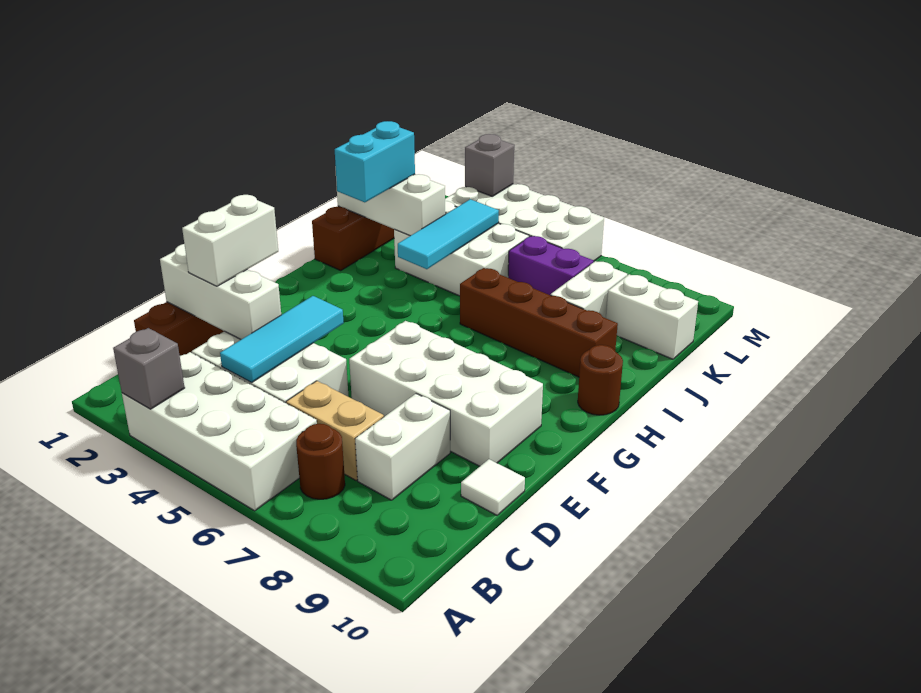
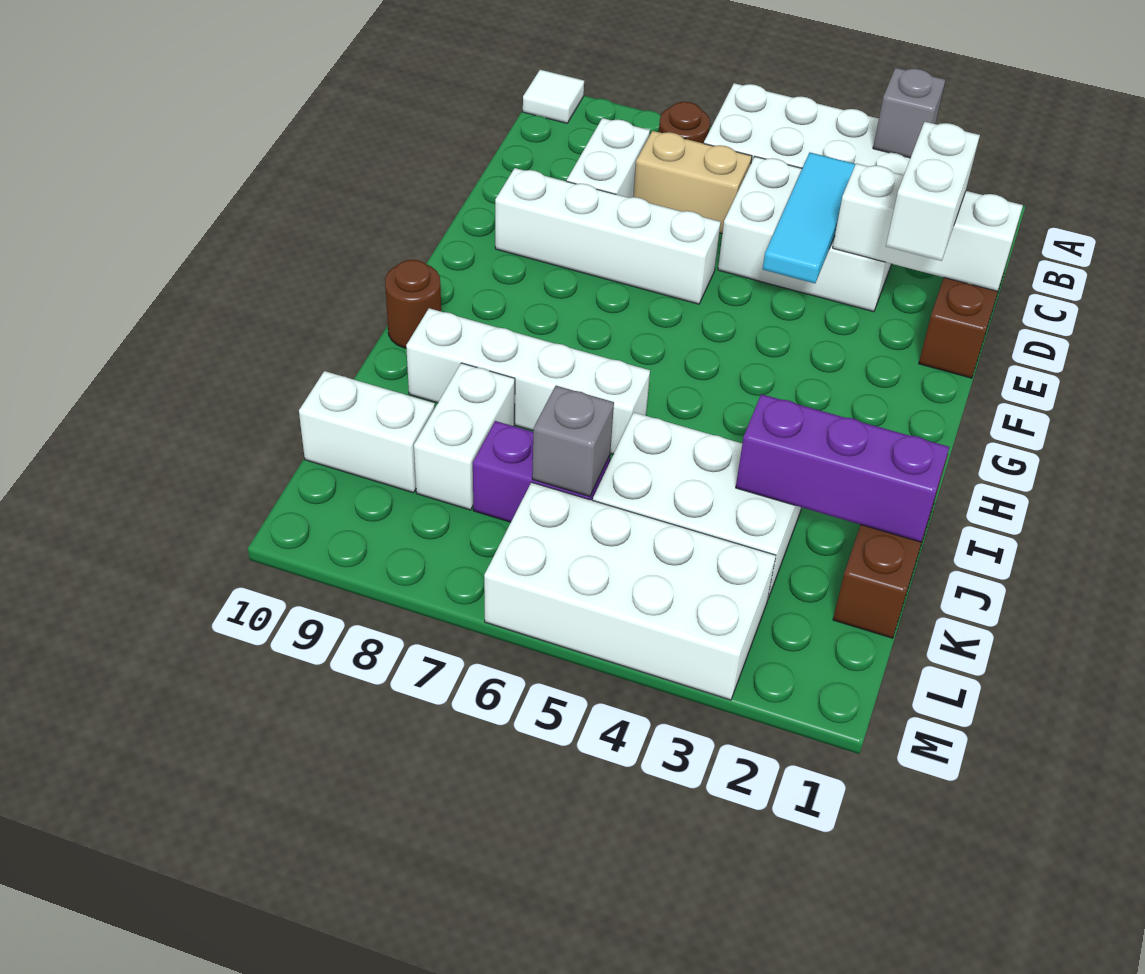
white tile D10 level 1 -> white tile A10 level 1
white brick E6:F9 level 1 -> white brick E6:E9 level 1
cyan brick I2:J2 level 3 -> none
cyan tile I4:K4 level 2 -> none
brown brick I6:I9 level 1 -> white brick I6:I9 level 1
white brick J1:J3 level 2 -> purple brick J1:J3 level 2
grey brick M3 level 2 -> grey brick K6 level 2

